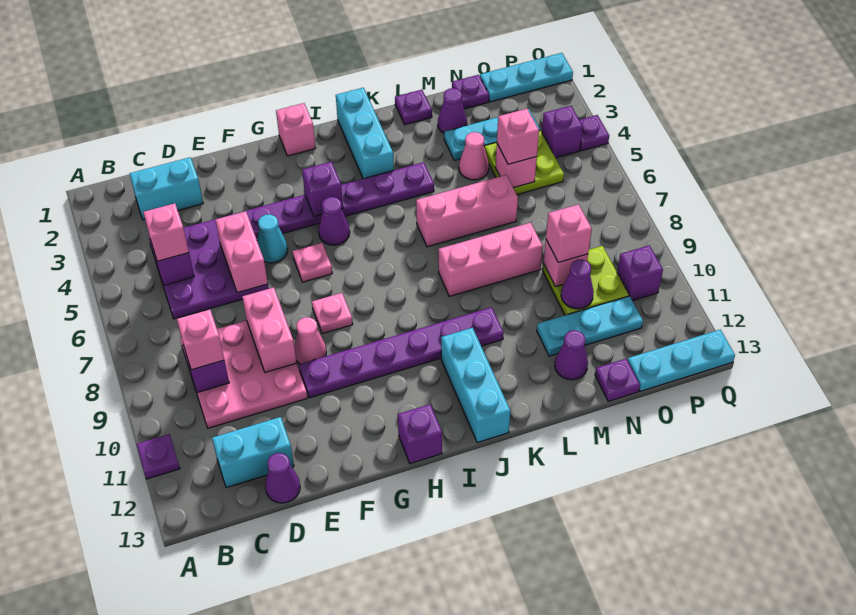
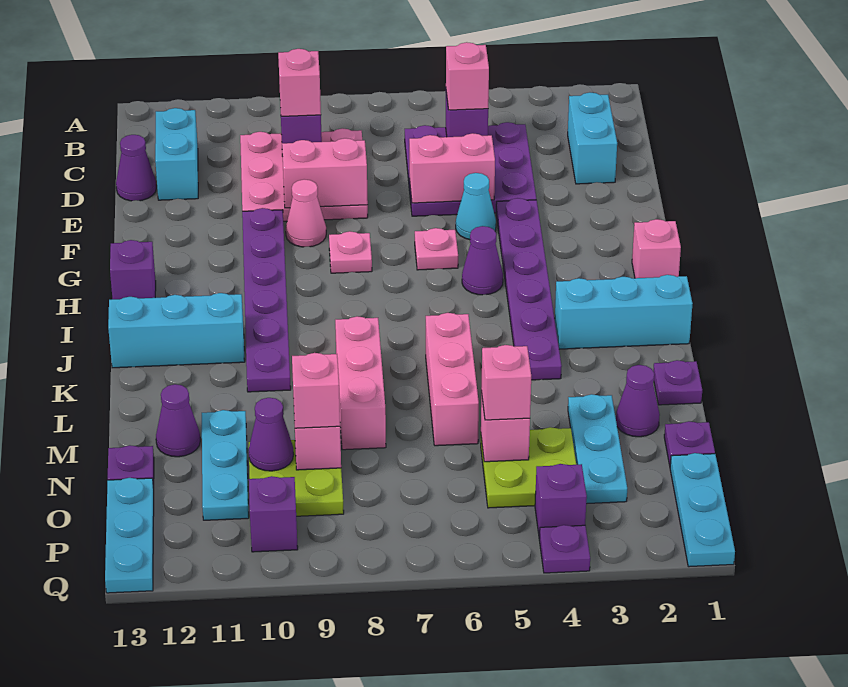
purple plate A11 level 1 -> none
purple brick H4 level 2 -> none
pink cone M4 level 1 -> none

